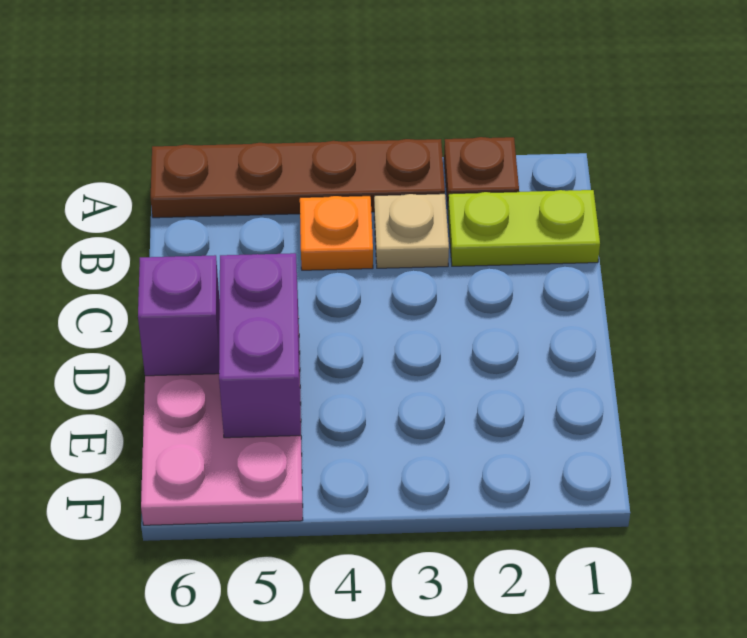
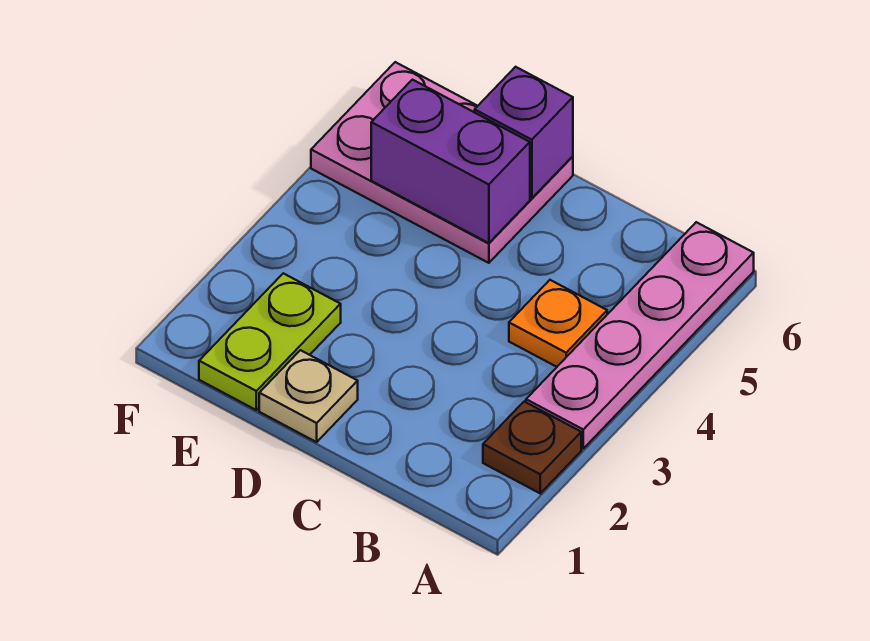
brown plate A3:A6 level 1 -> pink plate A3:A6 level 1
lime plate B1:B2 level 1 -> lime plate E1:E2 level 1
tan plate B3 level 1 -> tan plate D1 level 1

